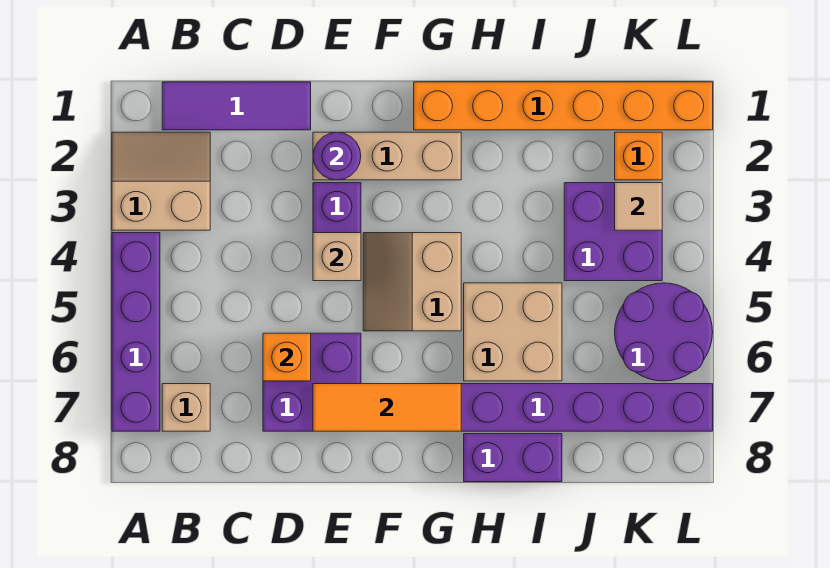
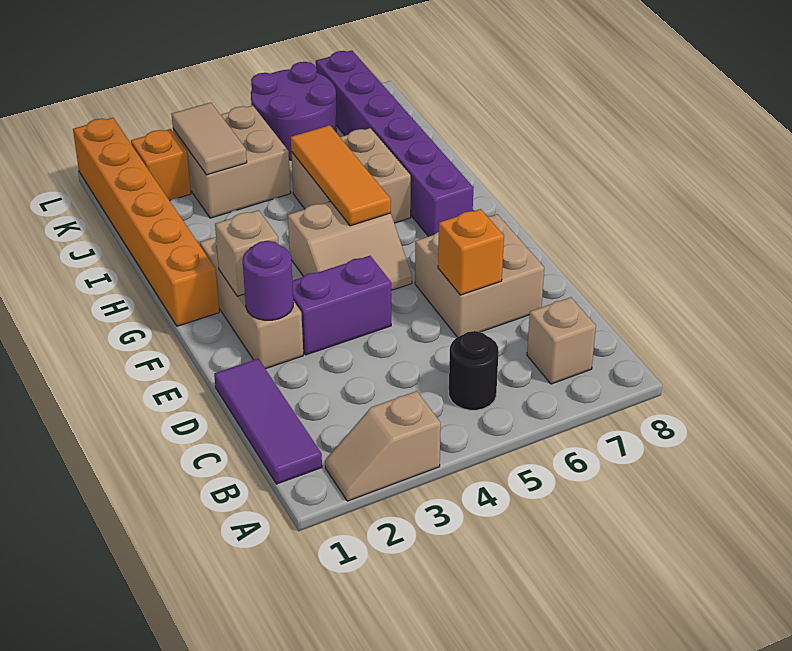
tan slope A2:B3 level 1 top 3 -> tan slope A2:A3 level 1 top 3
purple brick A4:A7 level 1 -> none
none -> black round brick B5 level 1
purple brick D6:E7 level 1 -> tan brick D6:E7 level 1
tan brick E4 level 2 -> tan brick F2 level 2
orange tile E7:G7 level 2 -> orange tile G5:I5 level 2
purple brick H8:I8 level 1 -> none
purple brick J3:K4 level 1 -> tan brick J3:K4 level 1
tan tile K3 level 2 -> tan tile J3:K3 level 2

